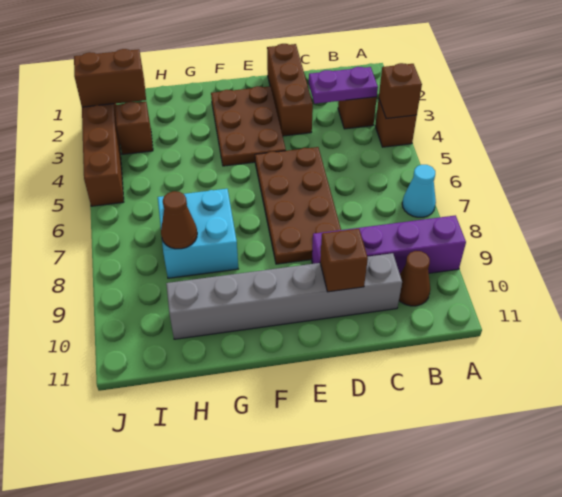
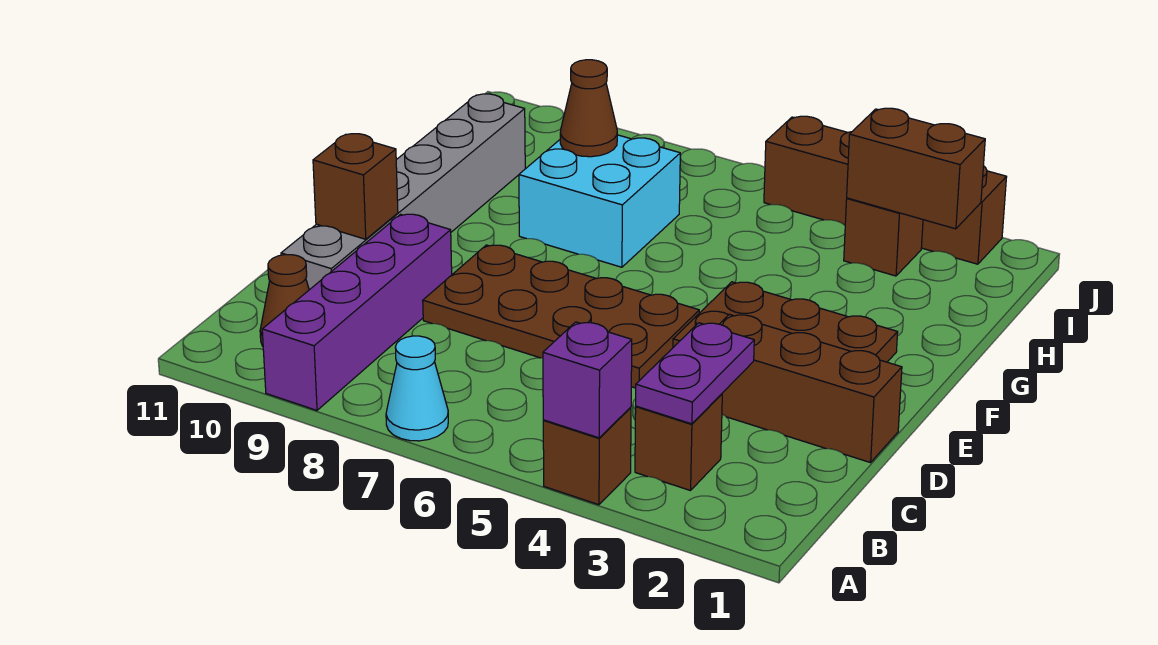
brown brick A4 level 2 -> purple brick A4 level 2
brown brick I2:J2 level 2 -> brown brick I2:I3 level 2

